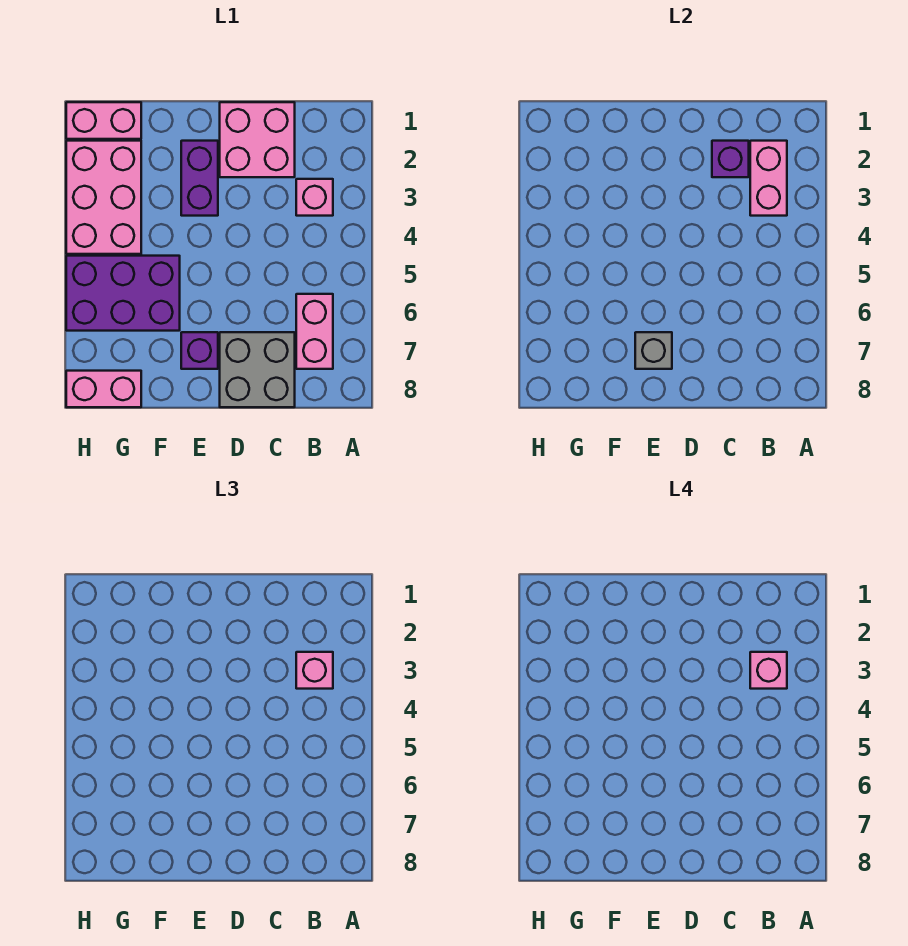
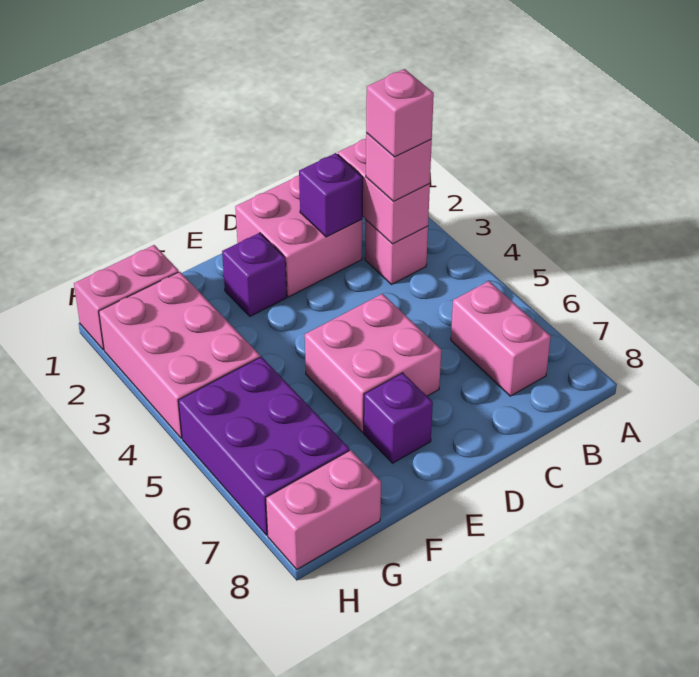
grey brick C7:D8 level 1 -> none
none -> pink brick D5:E6 level 1
purple brick E2:E3 level 1 -> purple brick E2 level 1
grey brick E7 level 2 -> none
purple brick F5:H6 level 1 -> purple brick G5:H7 level 1

